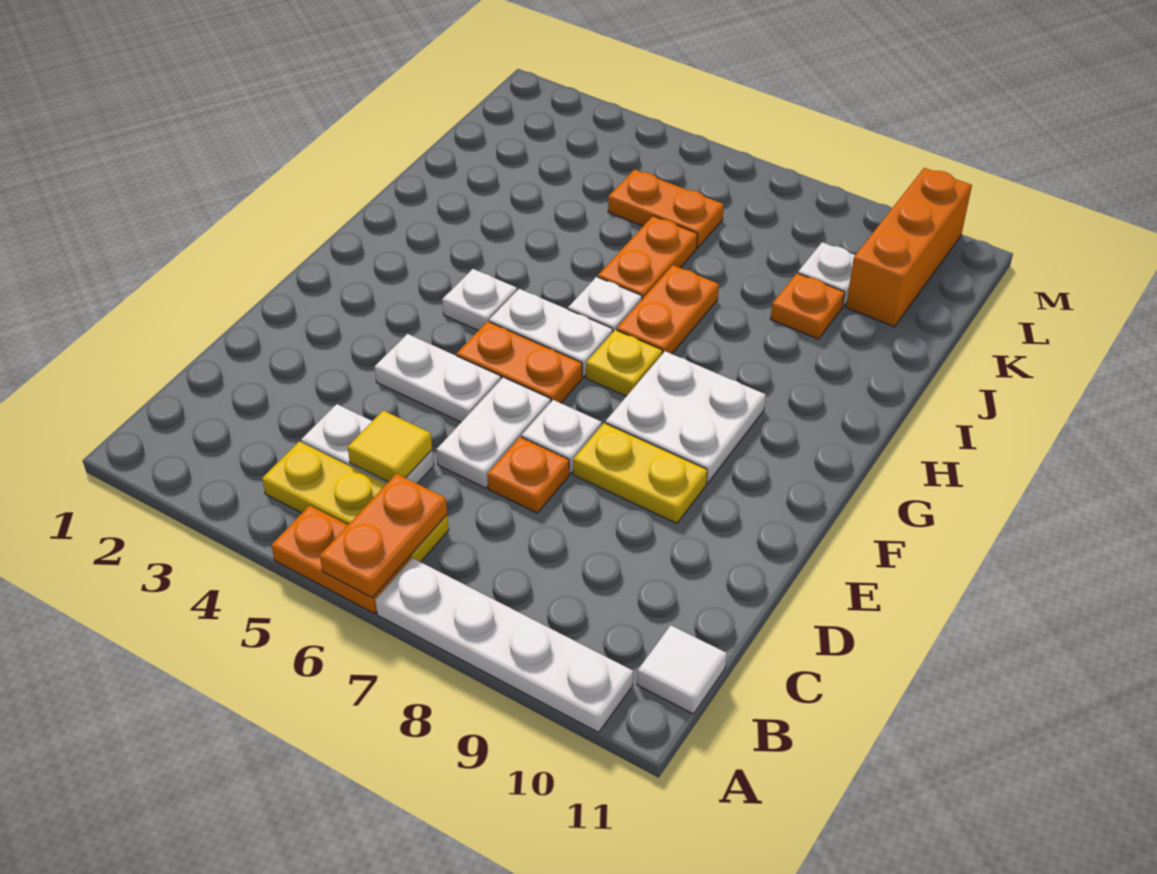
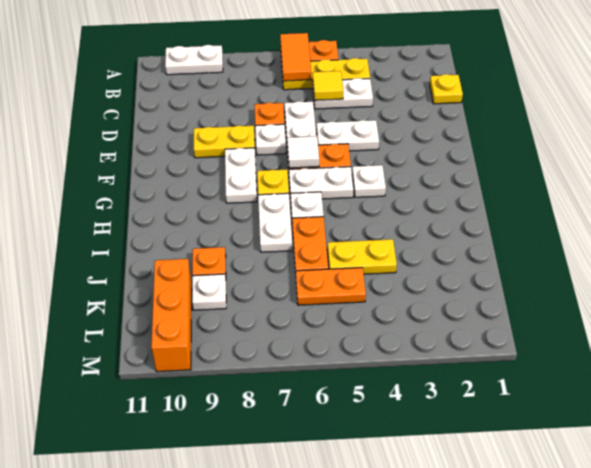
orange plate A6:B6 level 2 -> orange tile A6:B6 level 2
white plate A7:A10 level 1 -> white plate A9:A10 level 1
white tile B11 level 1 -> white tile F6 level 2
none -> yellow plate C1 level 1
white plate F8:G9 level 1 -> white plate F8:G8 level 1
orange plate H7:I7 level 1 -> white plate H7:I7 level 1
none -> yellow plate J4:J5 level 1

